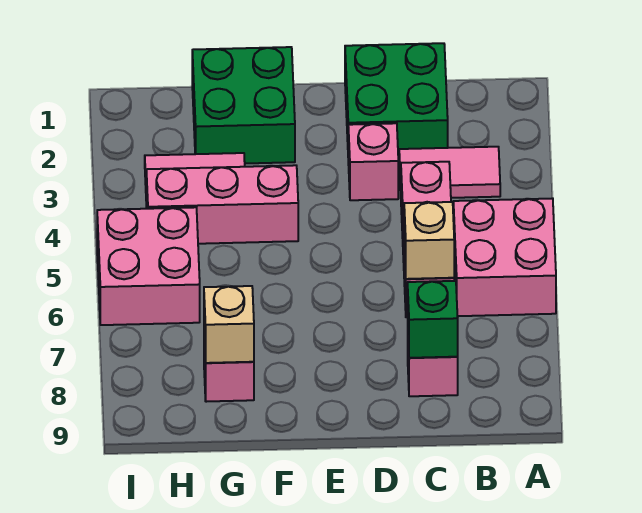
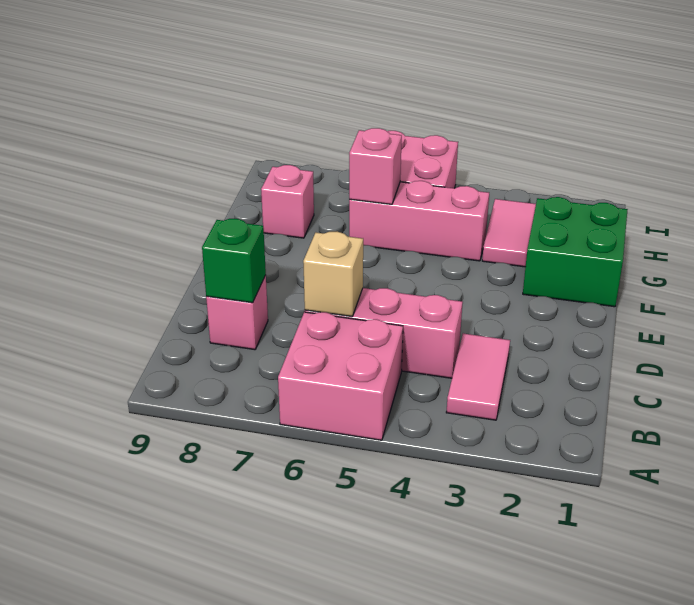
green brick C1:D2 level 1 -> none
pink brick D3 level 1 -> pink brick G6 level 2
pink brick F4:H4 level 1 -> pink brick G4:G6 level 1
tan brick G8 level 2 -> none

